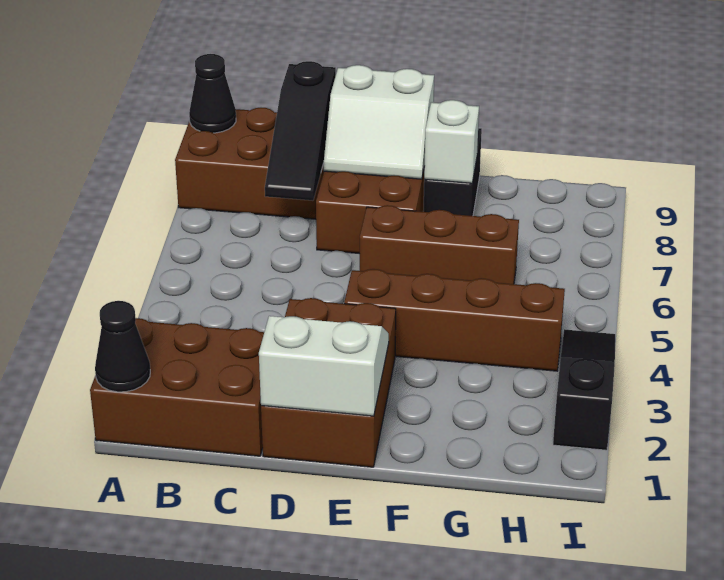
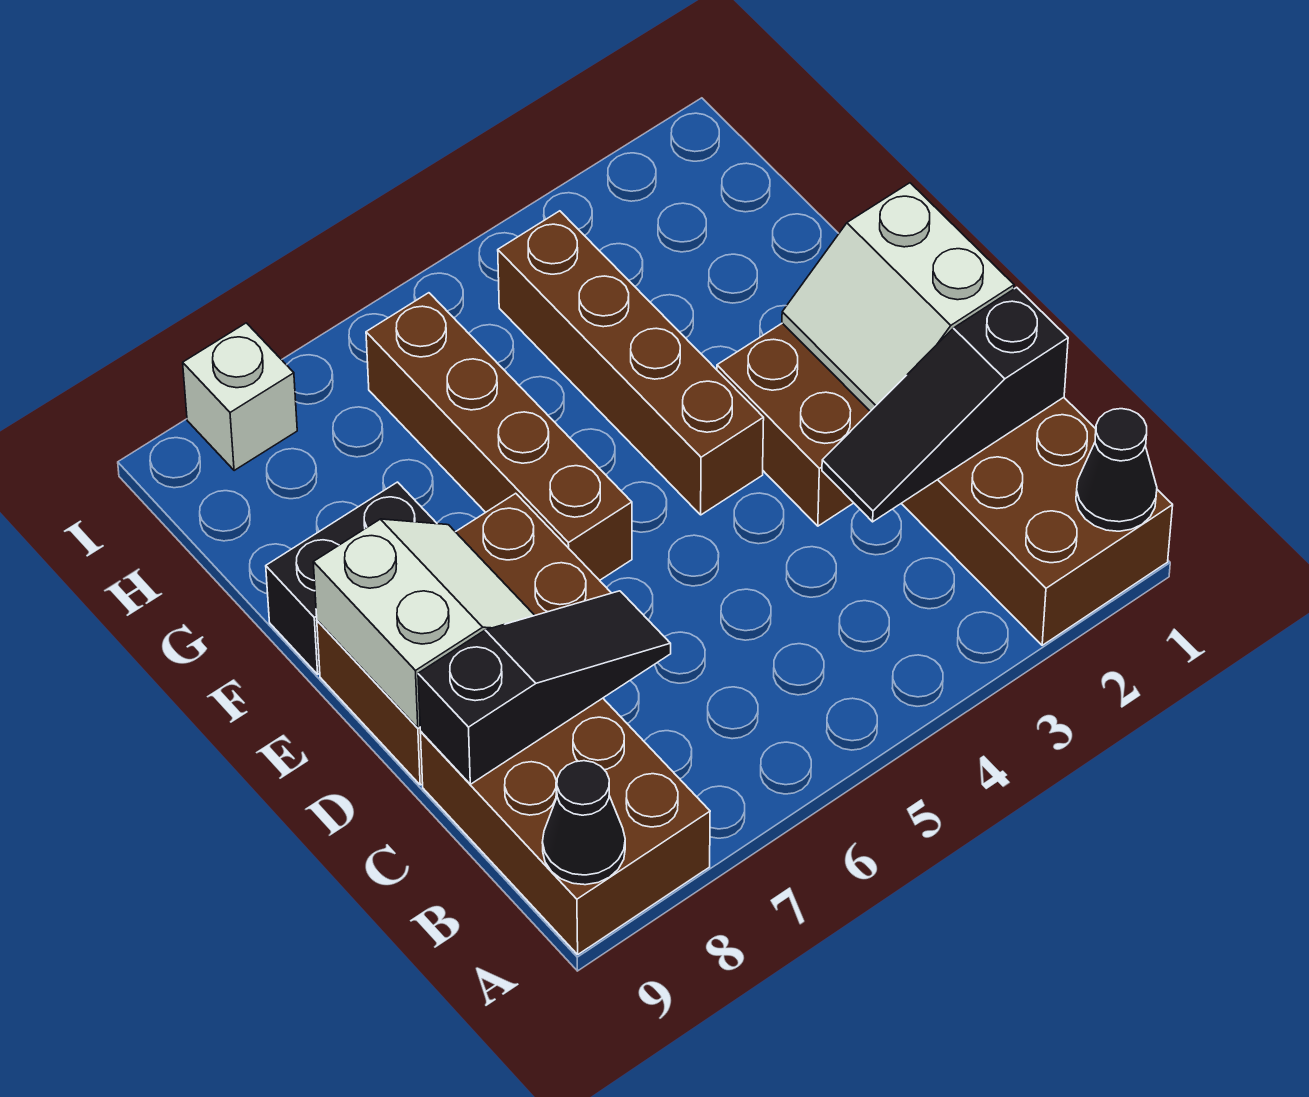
brown brick E6:G6 level 1 -> brown brick E6:H6 level 1
white brick F8 level 2 -> white brick I8 level 1
black slope I2:I4 level 1 top 2 -> black slope C1:C3 level 2 top 1

